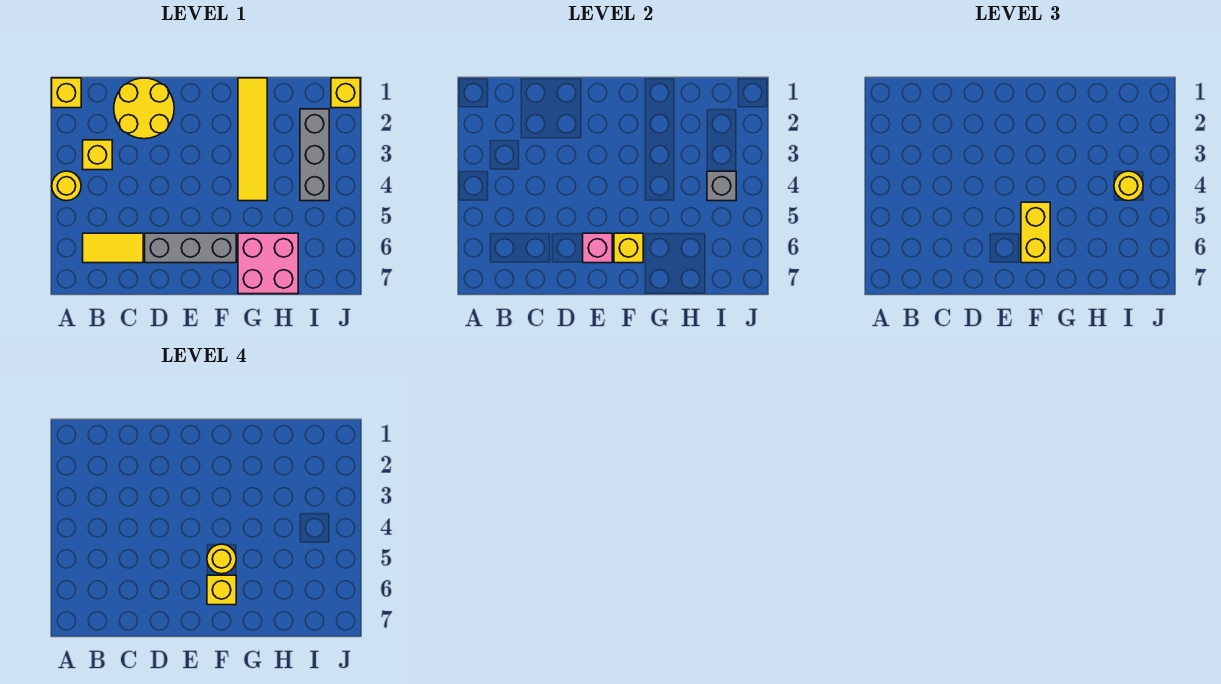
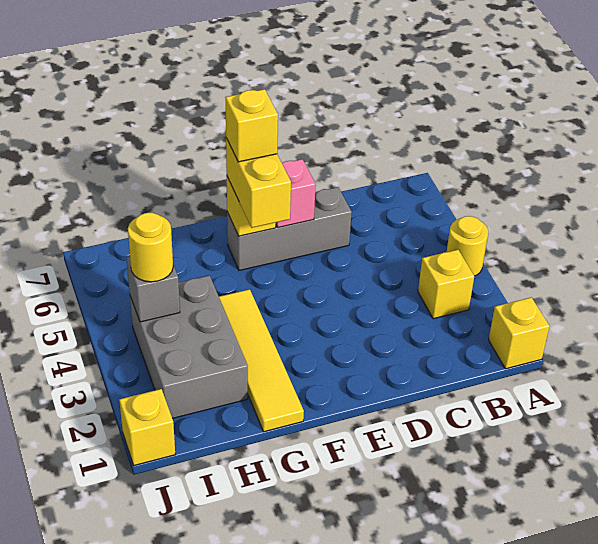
yellow tile B6:C6 level 1 -> none
yellow round brick C1:D2 level 1 -> none
yellow round brick F5 level 4 -> none
pink brick G6:H7 level 1 -> none
grey brick I2:I4 level 1 -> grey brick H2:I4 level 1

